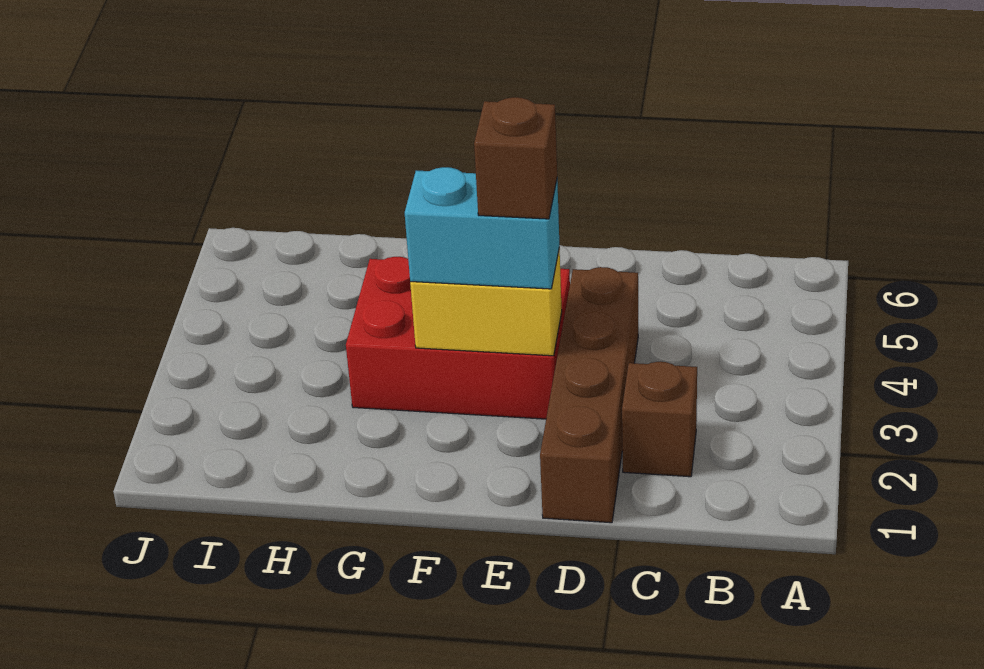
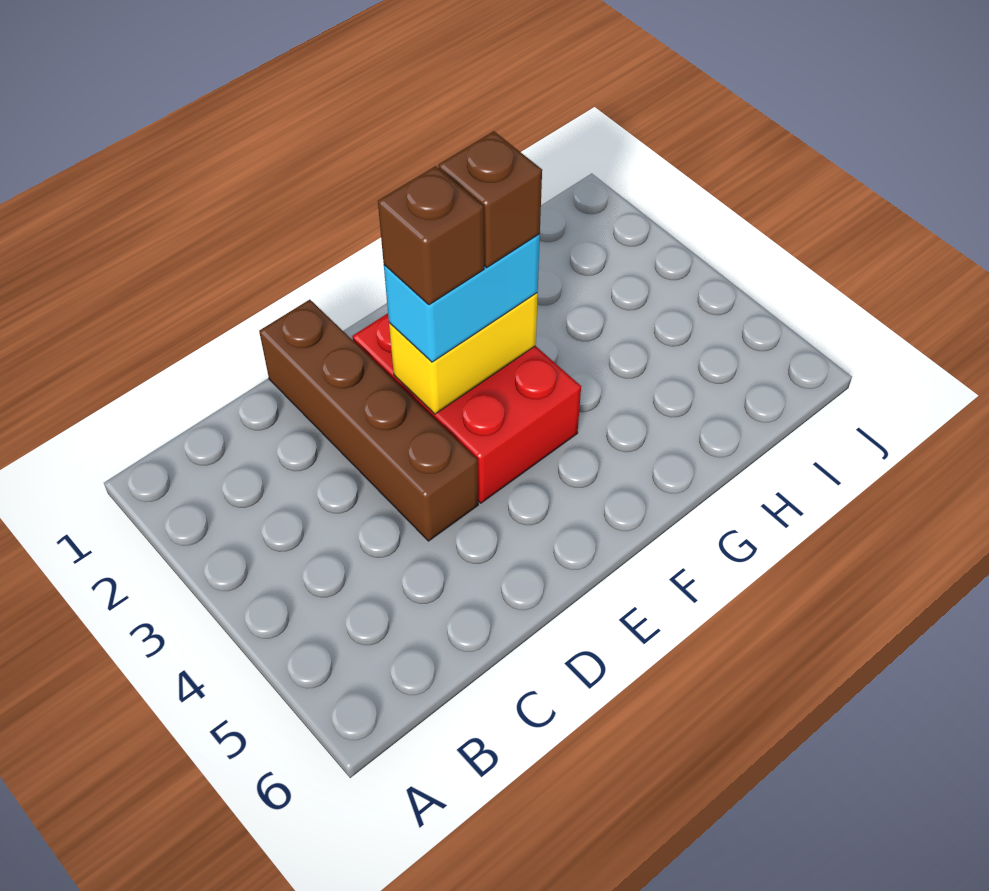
brown brick C2 level 1 -> brown brick F3 level 4
red brick E3:G4 level 1 -> red brick E2:F4 level 1

